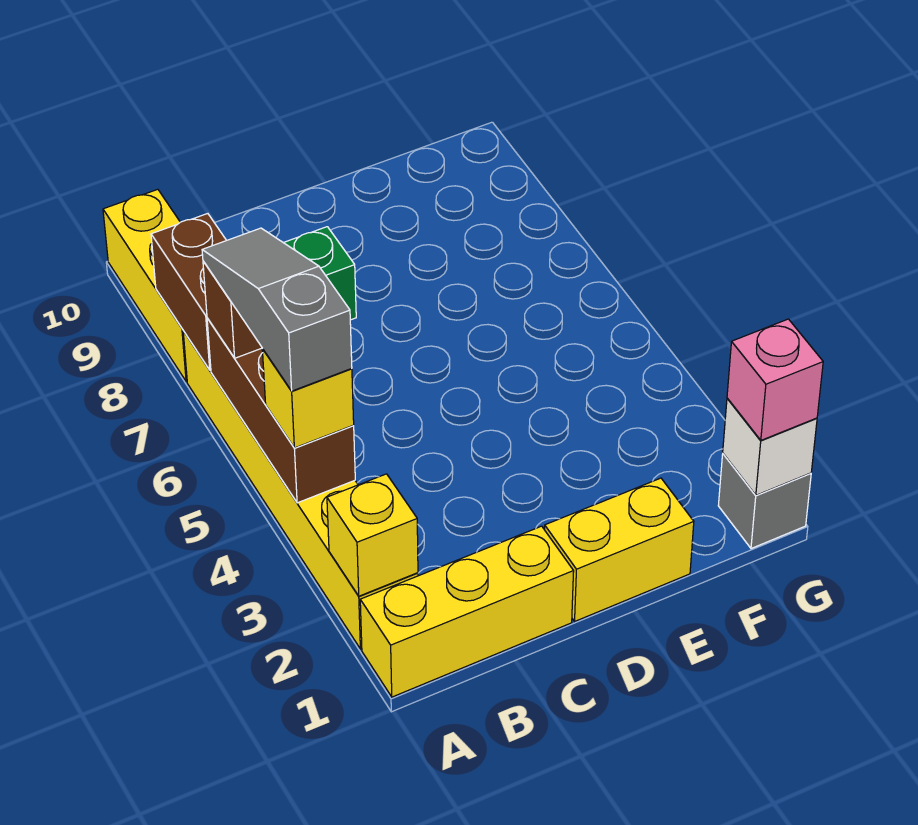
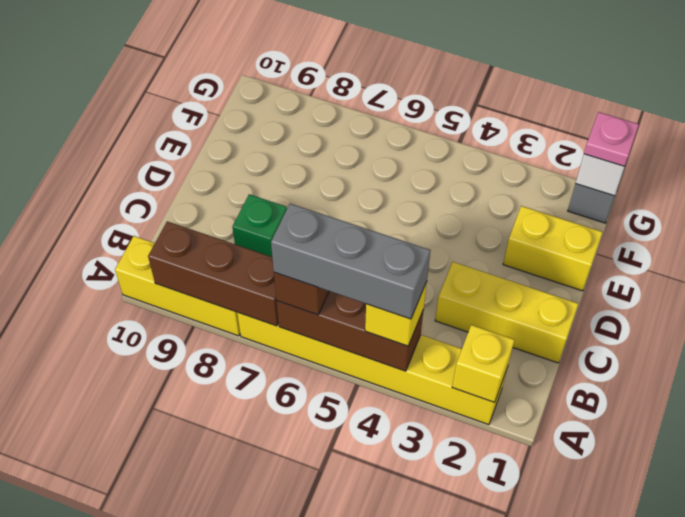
yellow brick A1:C1 level 1 -> yellow brick C1:C3 level 1
grey slope A4:A6 level 4 top 4 -> grey brick A4:A6 level 4
brown brick A7:A8 level 2 -> brown brick A7:A9 level 2
yellow brick D1:E1 level 1 -> yellow brick E1:E2 level 1
pink brick G1 level 3 -> pink plate G1 level 3

